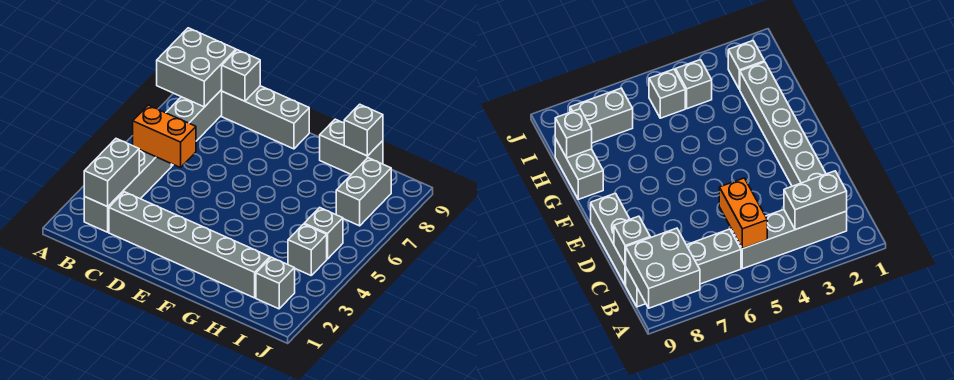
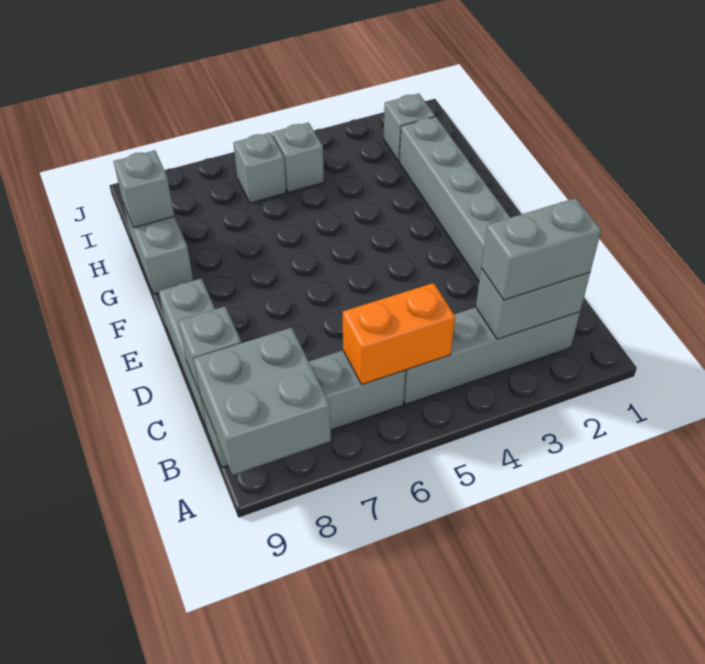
orange brick B5:C5 level 2 -> orange brick B5:B6 level 2
grey brick I4 level 1 -> grey brick I6 level 1
grey brick I7:I8 level 1 -> grey brick B2:B3 level 3

